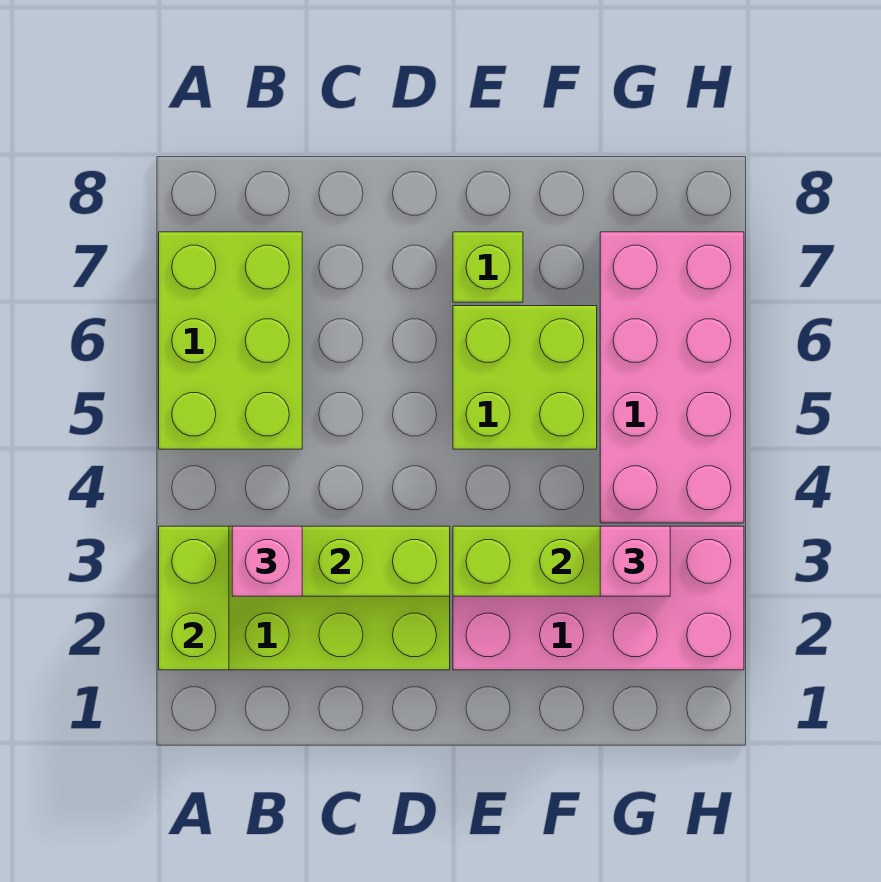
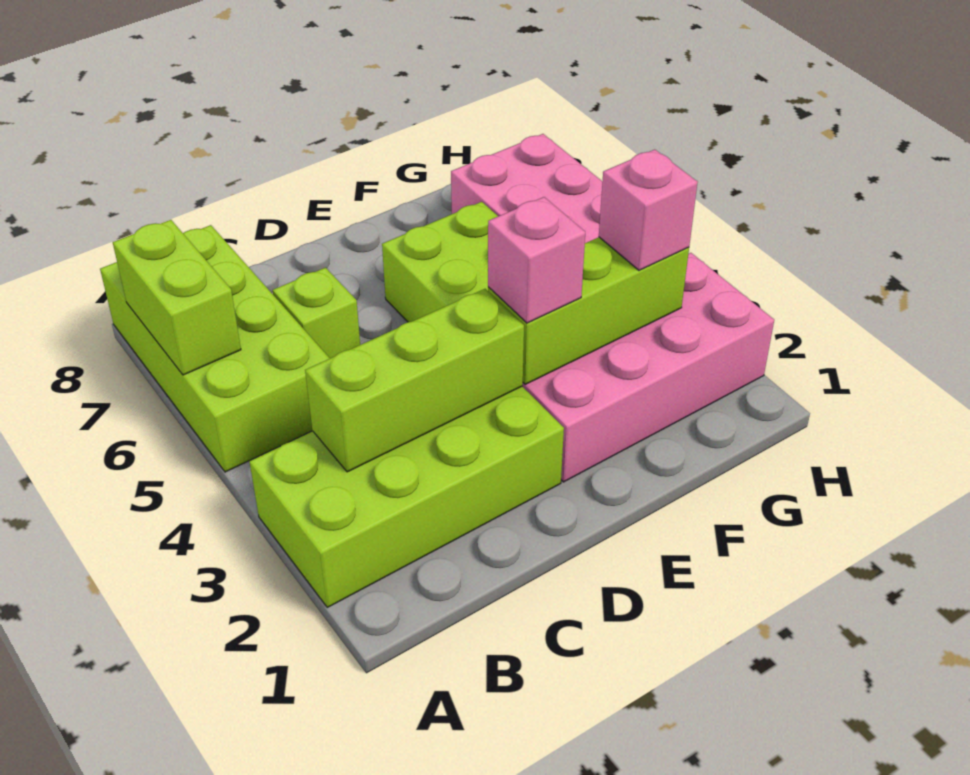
lime brick A2:A3 level 2 -> lime brick A6:A7 level 2
lime brick A5:B7 level 1 -> lime brick A5:B8 level 1
pink brick B3 level 3 -> pink brick E3 level 3
lime brick E7 level 1 -> lime brick C6 level 1

